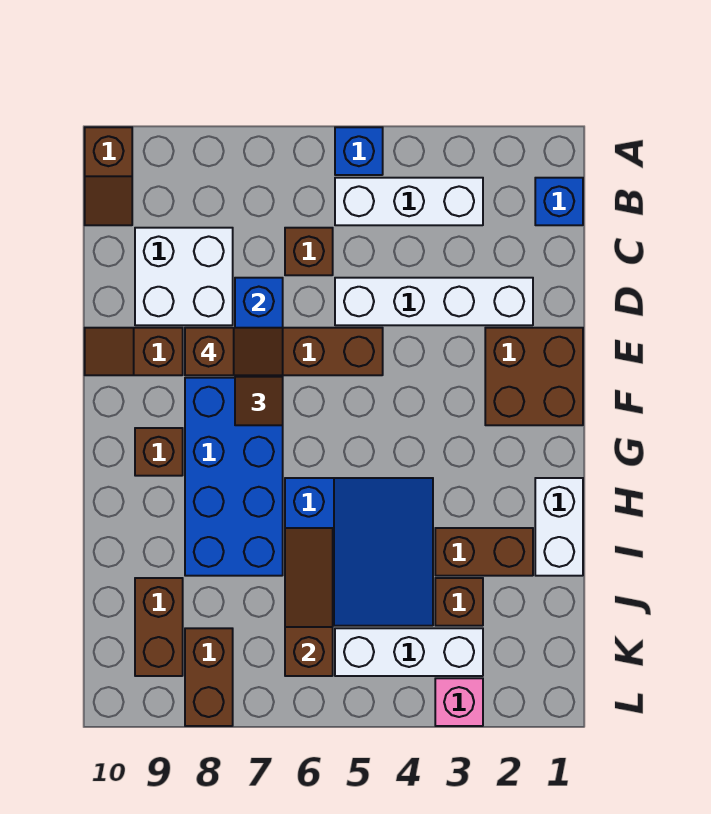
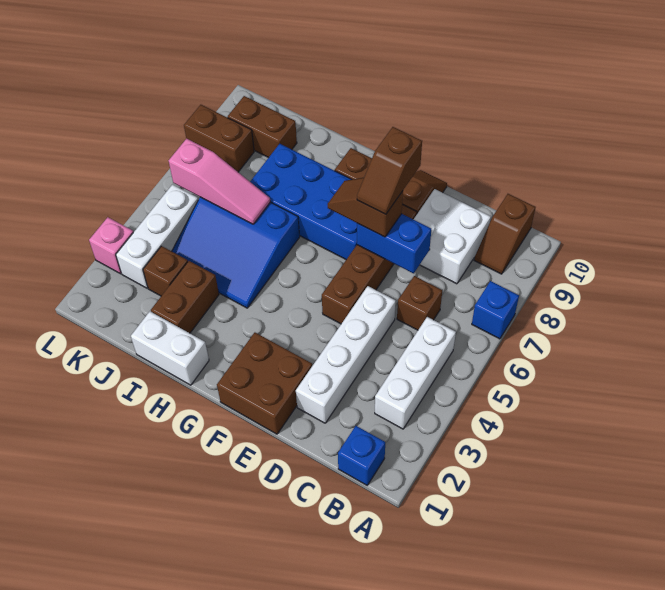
blue brick A5 level 1 -> blue brick A7 level 1
brown slope A10:B10 level 1 top A -> brown slope B9:B10 level 1 top 10
brown slope I6:K6 level 2 top K -> pink slope I6:K6 level 2 top K

